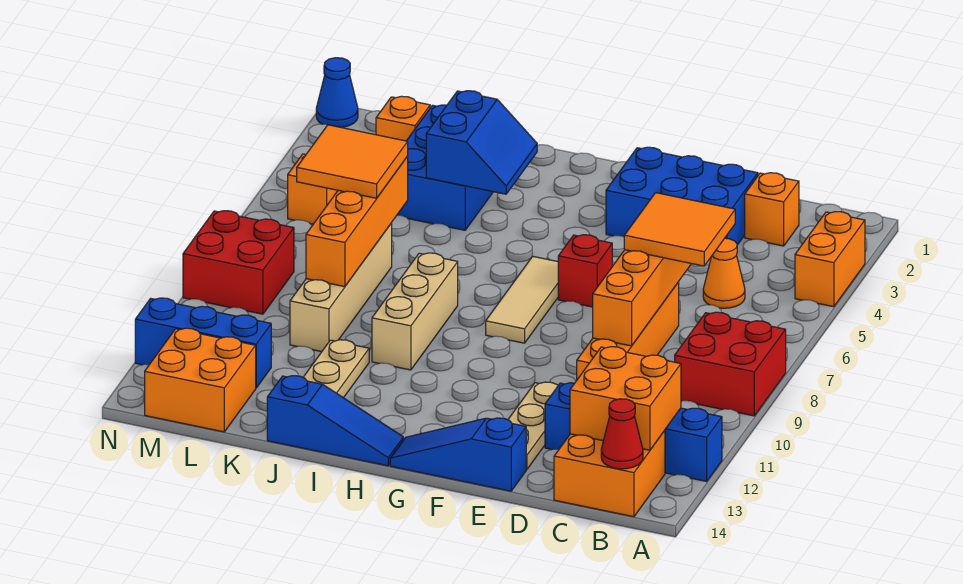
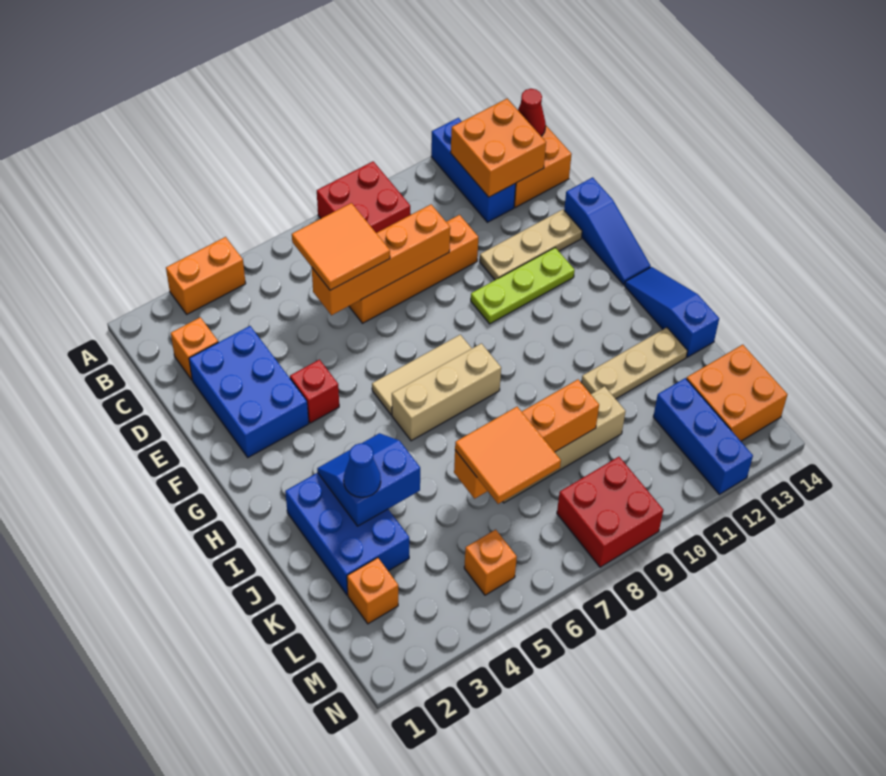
blue brick A12:D12 level 1 -> blue brick A12:C12 level 1
orange cone C5 level 1 -> none
red brick F6 level 1 -> red brick F4 level 1
none -> lime plate F10:F12 level 1
tan brick I8:I10 level 1 -> tan brick H6:H8 level 1
blue brick J2:K4 level 1 -> blue brick I2:K3 level 1
blue cone N1 level 1 -> blue cone J3 level 3

